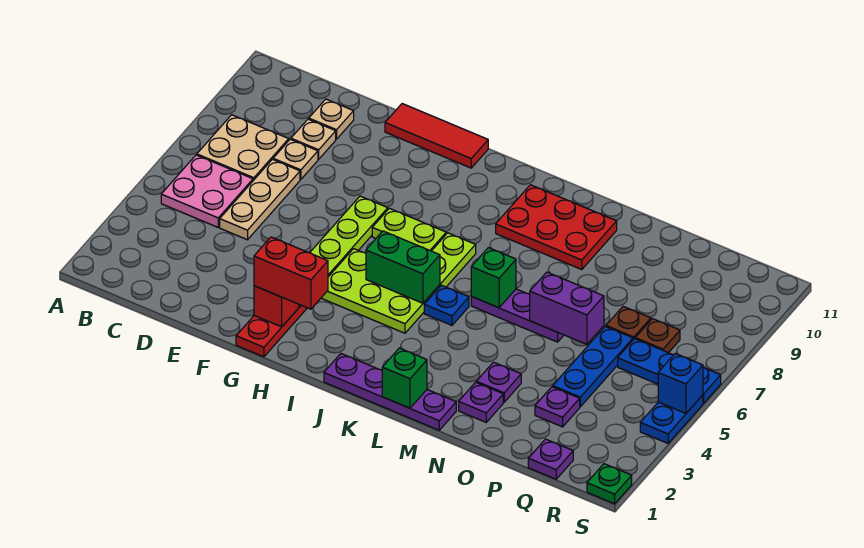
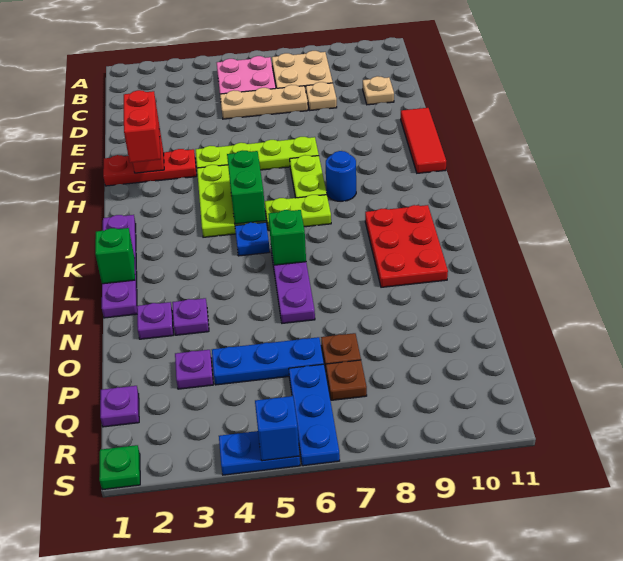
tan plate D9 level 1 -> none
none -> blue round brick I8 level 1
purple brick N6:O6 level 2 -> none

